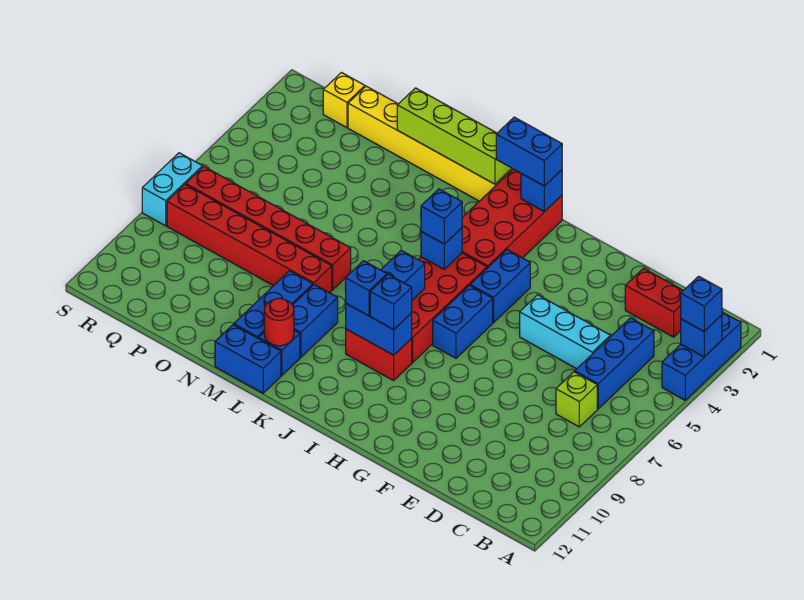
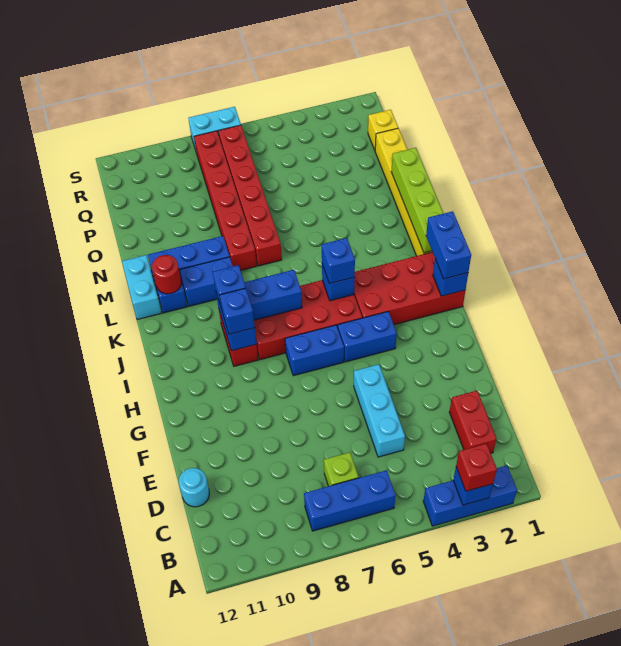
blue brick A3 level 3 -> red brick A3 level 3
blue brick C4:C6 level 1 -> blue brick B6:B8 level 1
none -> cyan round brick D12 level 1
blue brick L12:M12 level 1 -> cyan brick L12:M12 level 1

